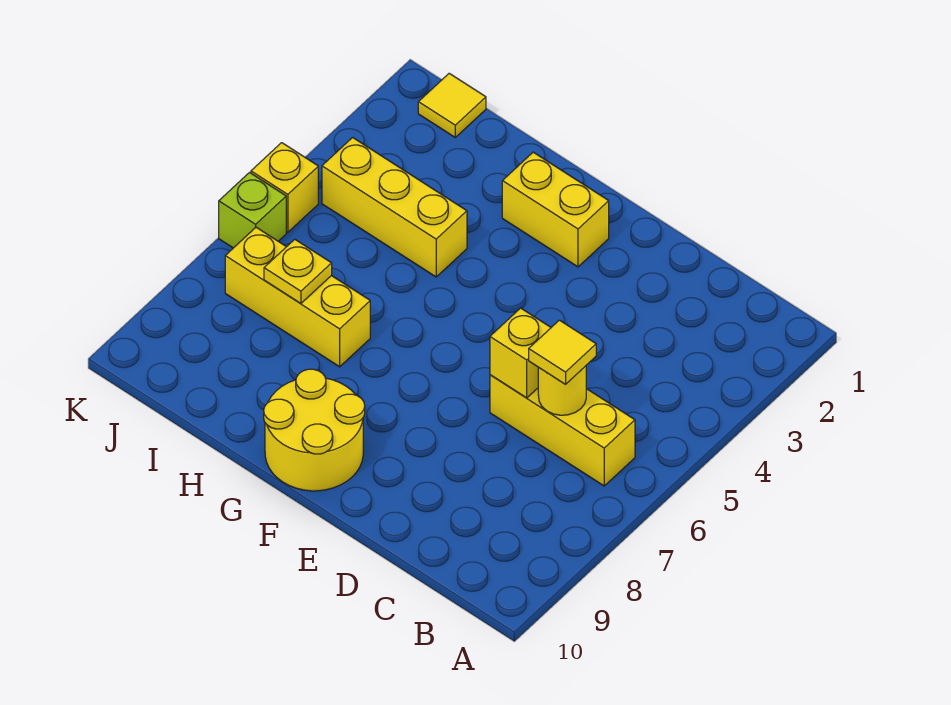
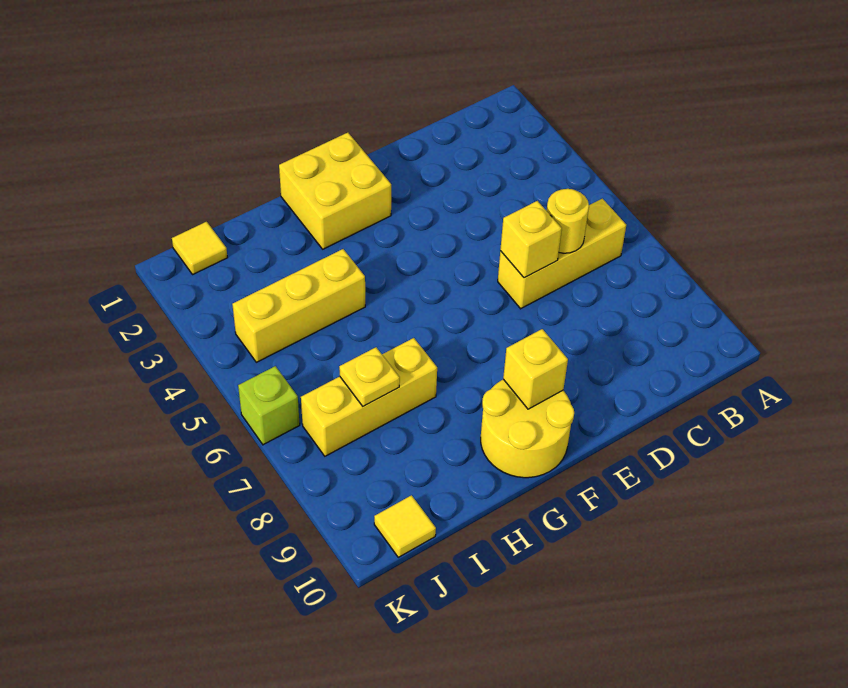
yellow tile C6 level 3 -> yellow tile J10 level 1
yellow brick F2:G2 level 1 -> yellow brick F1:G2 level 1
yellow brick K5 level 1 -> yellow brick F9 level 2

